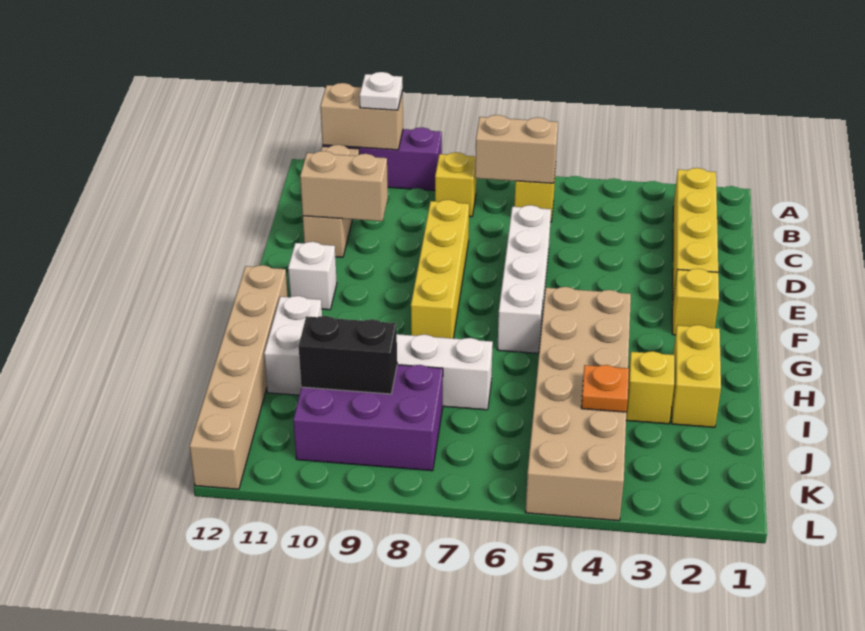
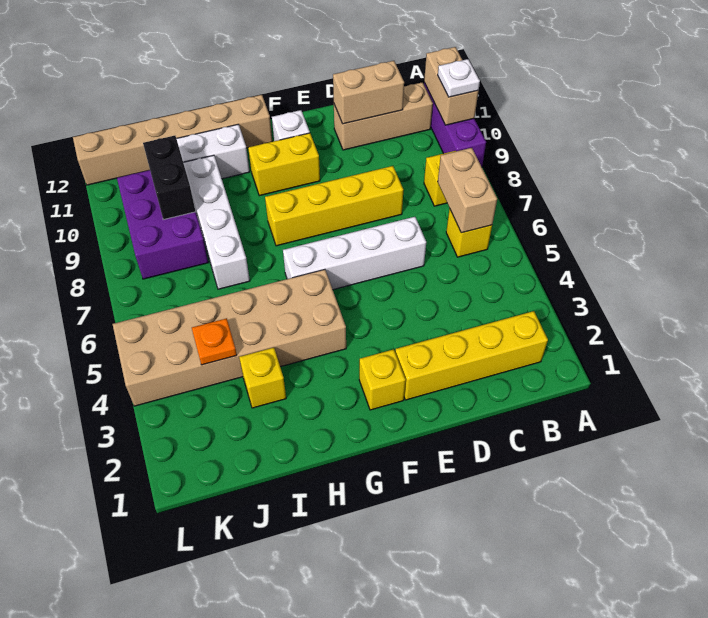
tan brick D10:D11 level 2 -> tan brick C11:D11 level 2
yellow brick H2:I2 level 1 -> yellow brick F10:G10 level 1

